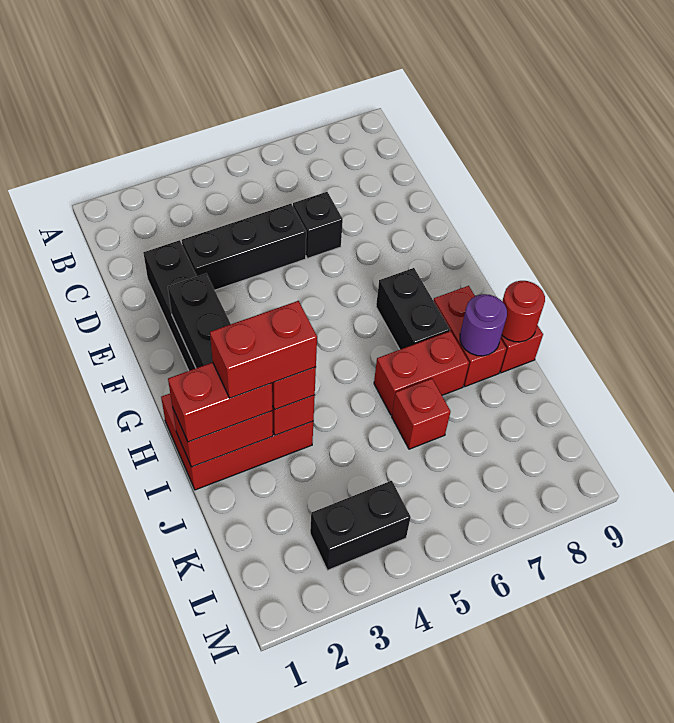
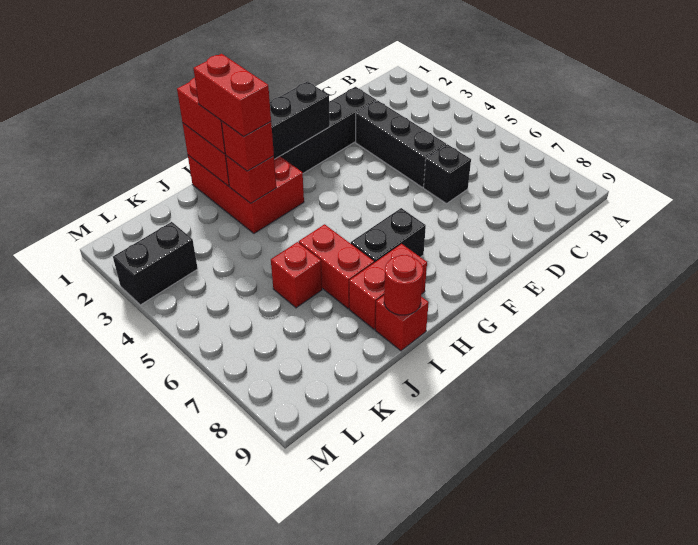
purple round brick I8 level 2 -> none
black brick L3:L4 level 1 -> black brick L3:M3 level 1

